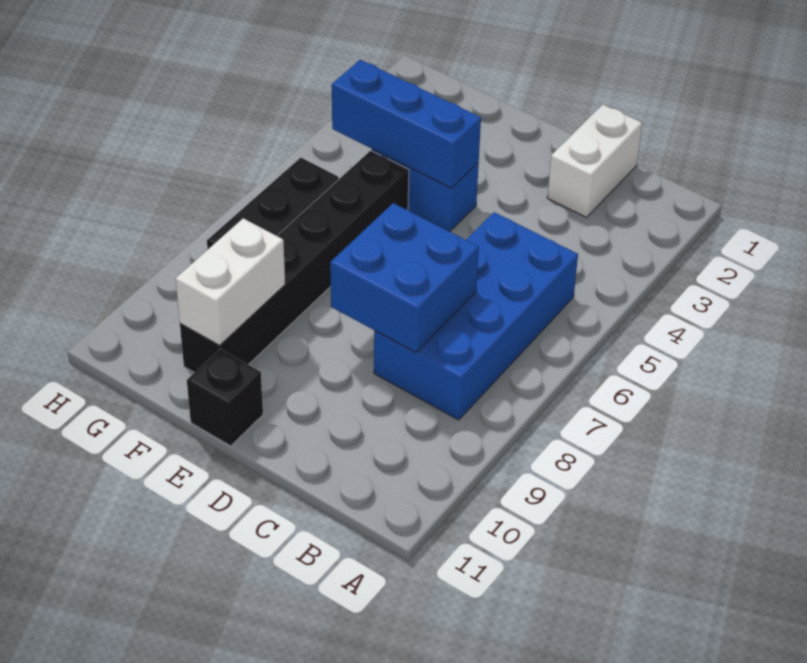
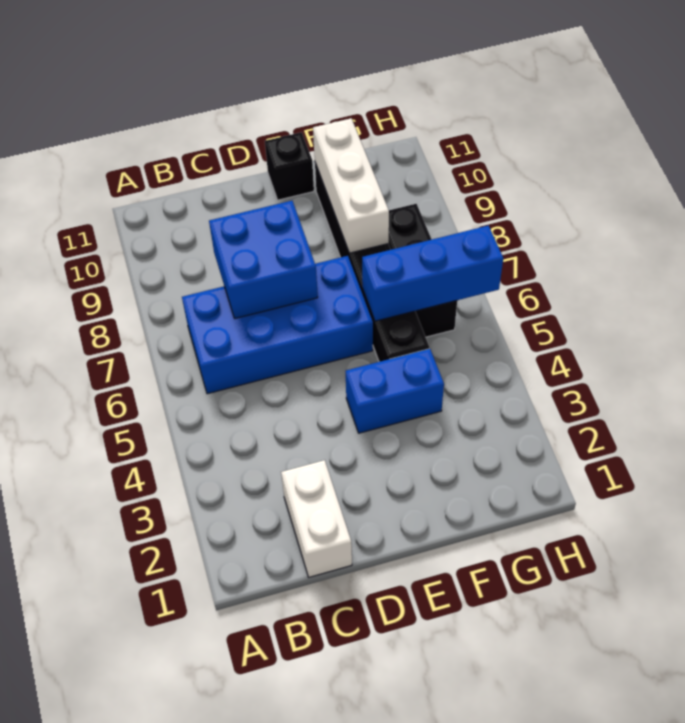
blue brick B5:C8 level 1 -> blue brick B6:E7 level 1
blue brick E4:G4 level 2 -> blue brick F6:H6 level 2
white brick F9:F10 level 2 -> white brick F8:F10 level 2

